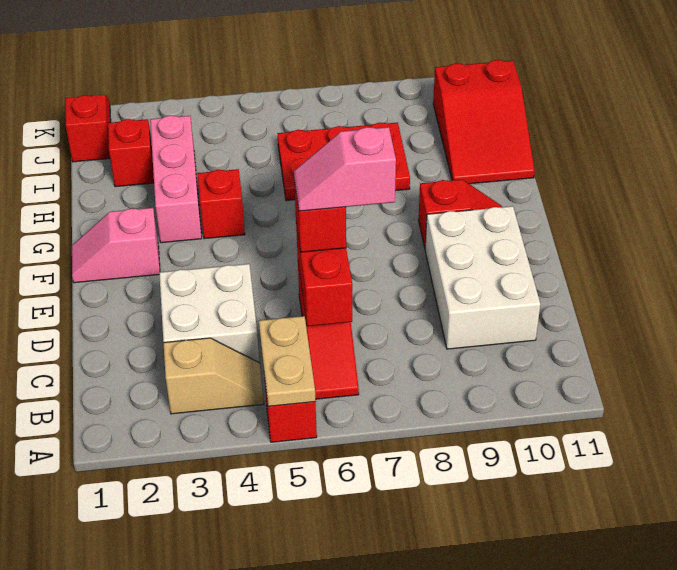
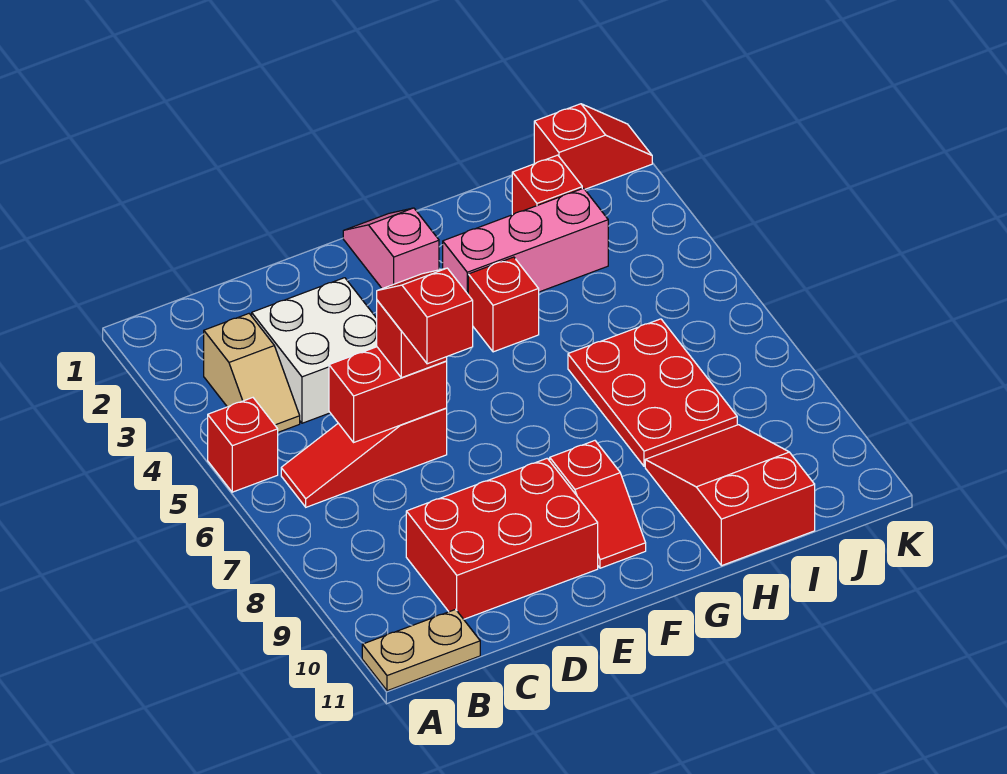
tan plate A5:B5 level 2 -> tan plate A11:B11 level 1
white brick C9:E10 level 1 -> red brick C9:E10 level 1
pink slope D6:D7 level 4 top 7 -> red slope D6:D7 level 4 top 7
red slope H10:J11 level 1 top J -> red slope H9:I11 level 1 top 11

